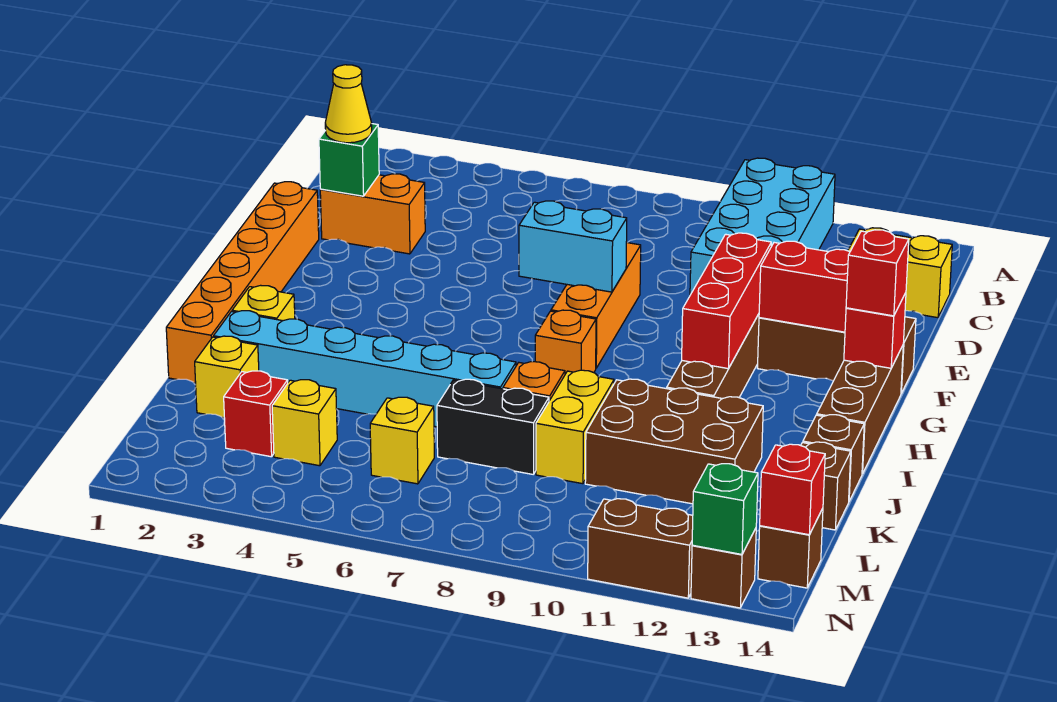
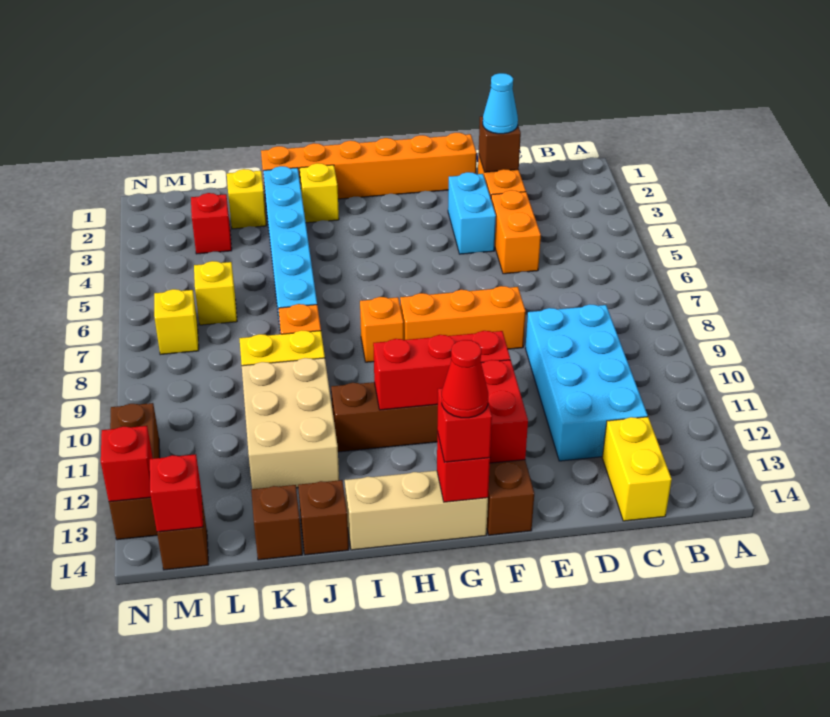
cyan brick A10:D11 level 1 -> cyan brick C9:D12 level 1
green brick D2 level 2 -> brown brick D2 level 2
yellow cone D2 level 3 -> cyan cone D2 level 3
none -> orange brick D4:D5 level 1
cyan brick F7:F8 level 2 -> cyan brick E3:E4 level 1
brown brick G14:I14 level 1 -> tan brick G14:I14 level 1
none -> red cone G14 level 4
brown brick J10:K12 level 1 -> tan brick J10:K12 level 1
black brick K7:K8 level 1 -> none
yellow brick L4 level 1 -> yellow brick M7 level 1
green brick N13 level 2 -> red brick N13 level 2

